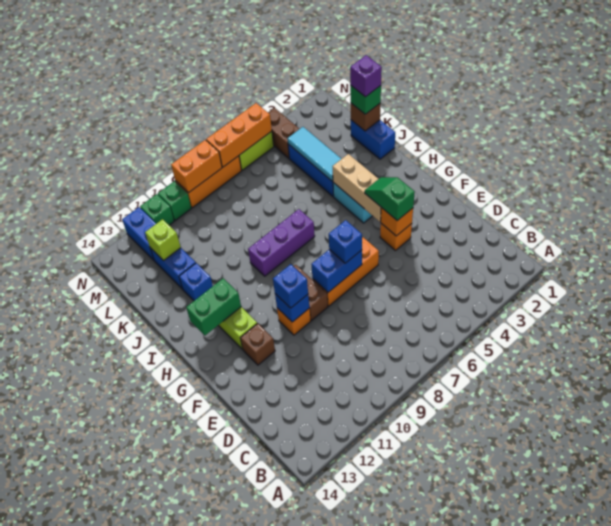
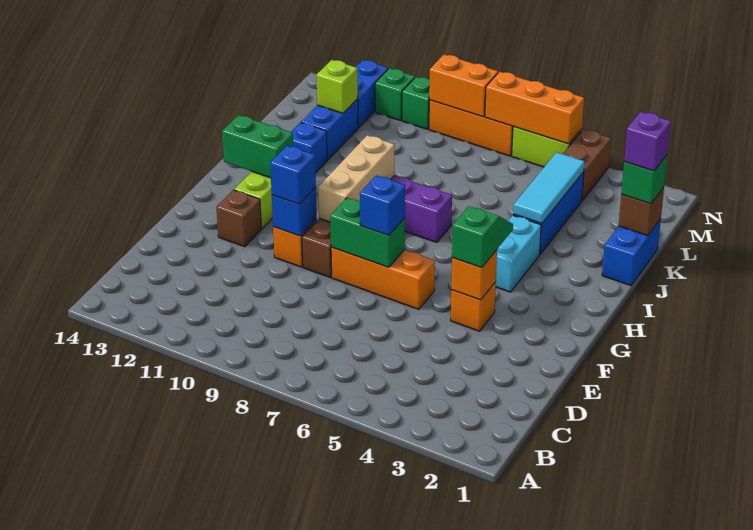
blue brick F7:F8 level 2 -> green brick F7:F8 level 2
tan brick G4:I4 level 2 -> tan brick G9:I9 level 2

